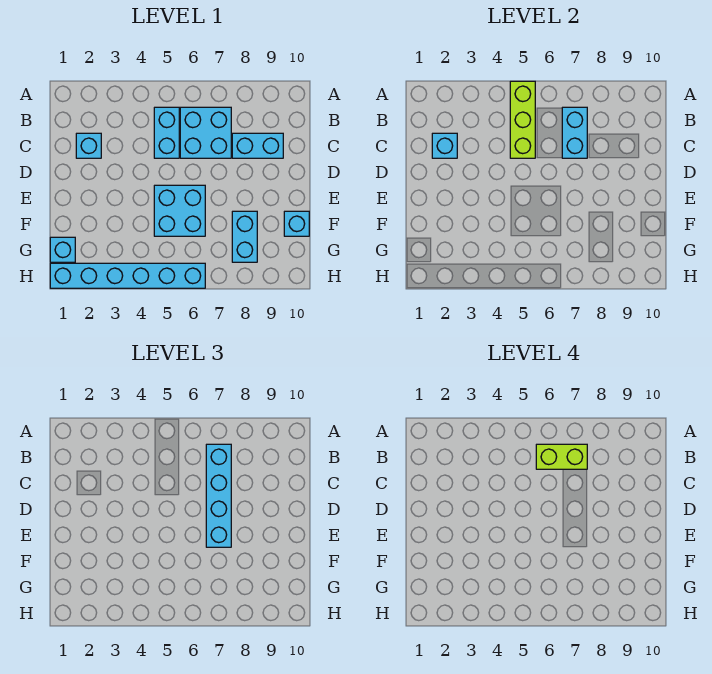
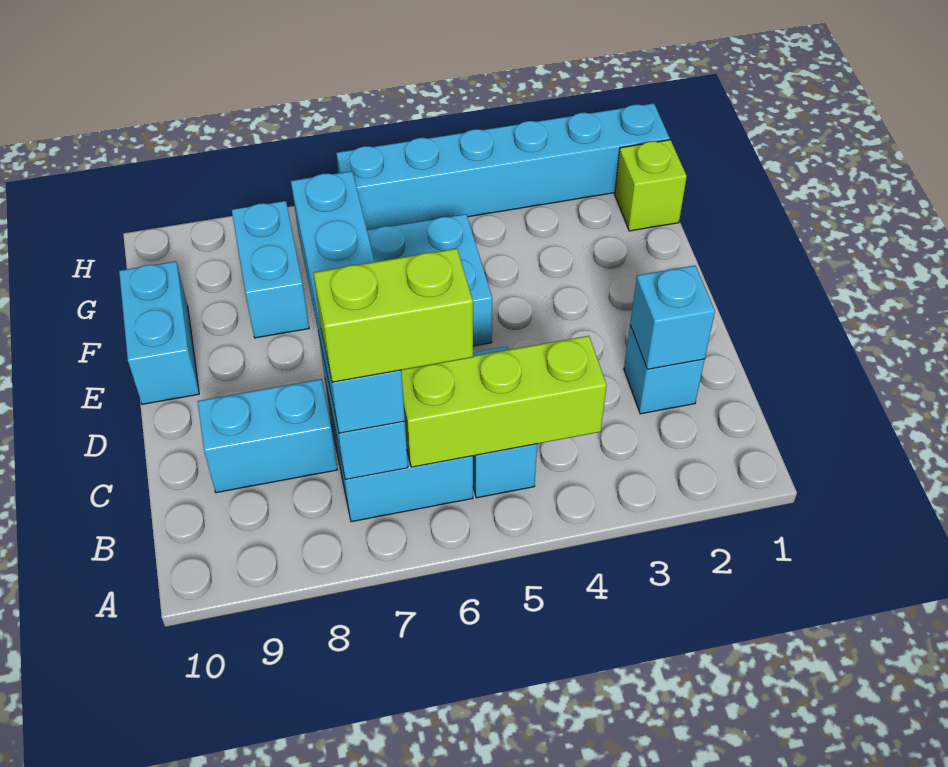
lime brick A5:C5 level 2 -> lime brick B4:B6 level 2
cyan brick F10 level 1 -> cyan brick E10:F10 level 1
cyan brick G1 level 1 -> lime brick G1 level 1

